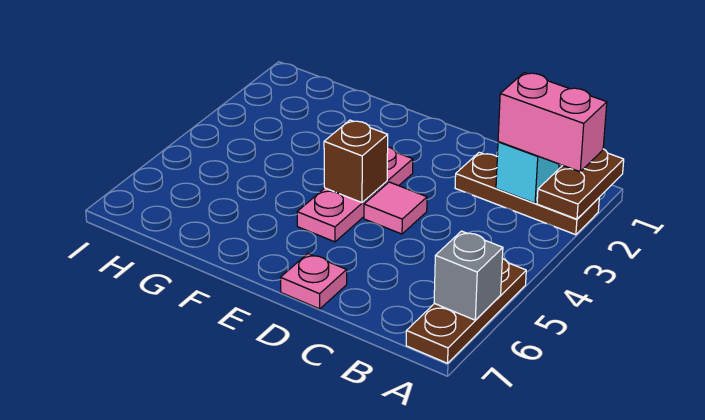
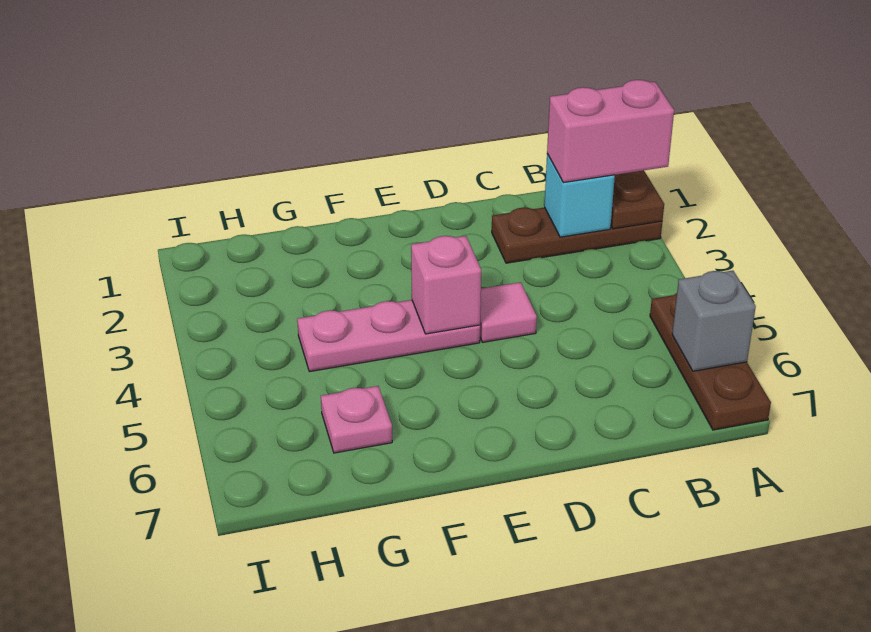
pink plate D7 level 1 -> pink plate G6 level 1
pink plate E3:E5 level 1 -> pink plate E4:G4 level 1
brown brick E4 level 2 -> pink brick E4 level 2

